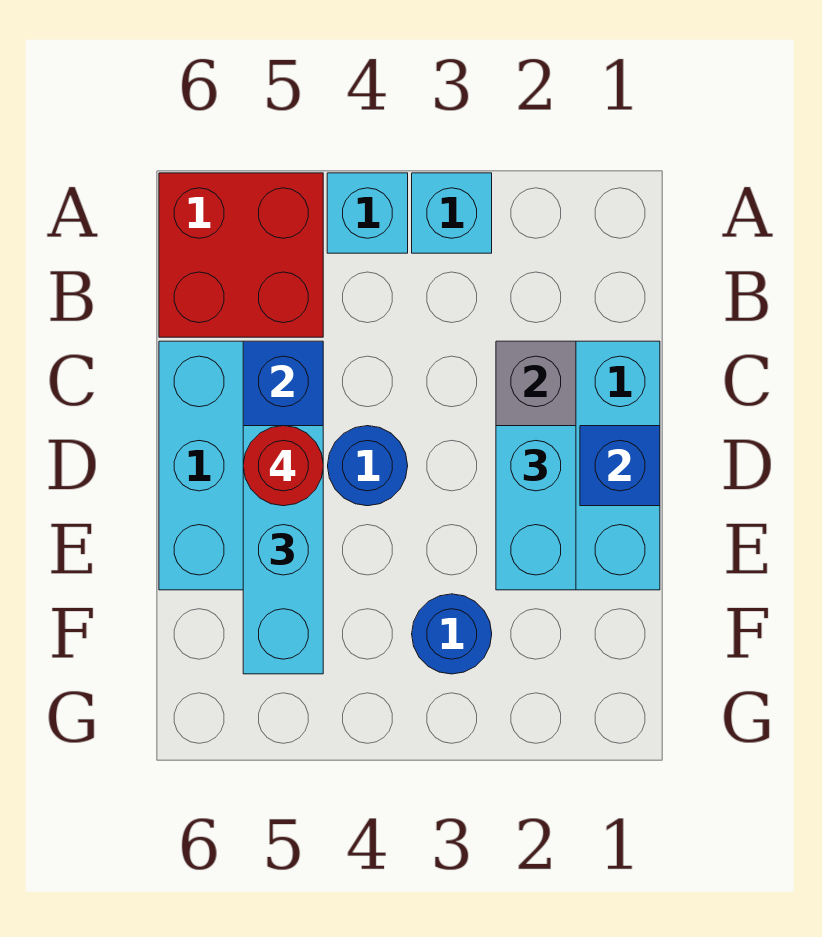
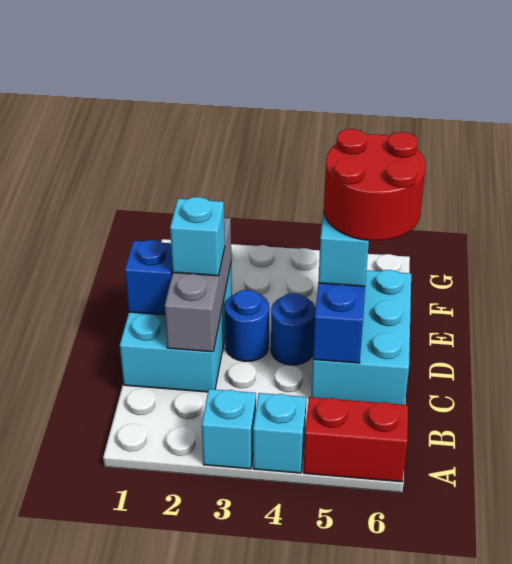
red brick A5:B6 level 1 -> red brick A5:A6 level 1
cyan brick D2:E2 level 3 -> cyan brick D2 level 3
red round brick D5 level 4 -> red round brick D5:E6 level 4
blue round brick F3 level 1 -> blue round brick D3 level 1

